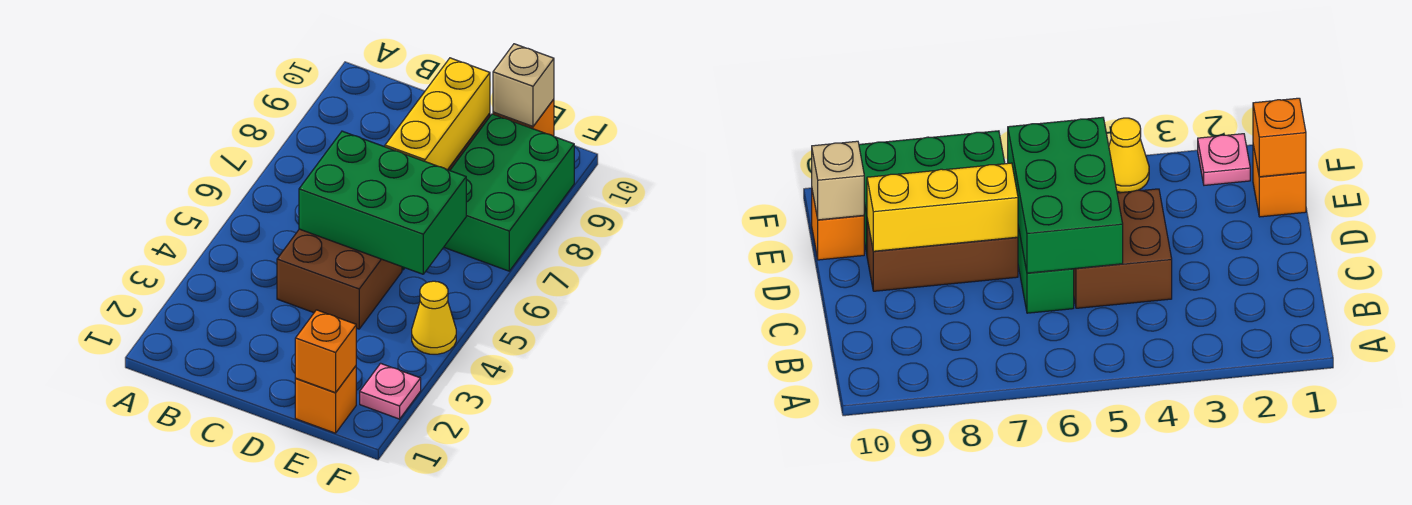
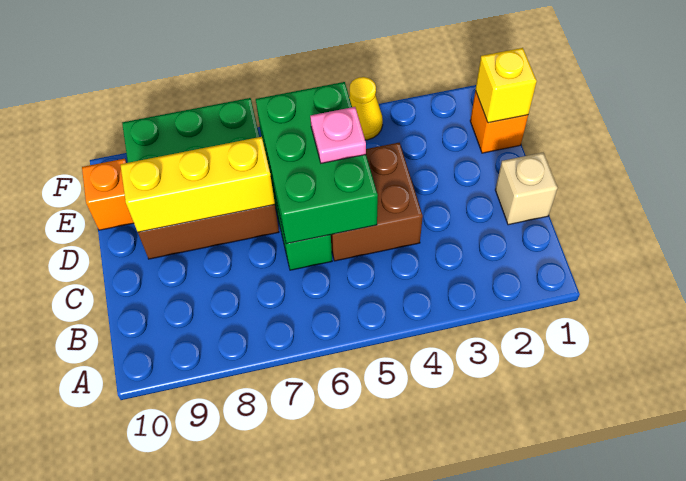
orange brick E1 level 2 -> yellow brick E1 level 2
tan brick E10 level 2 -> tan brick C1 level 1
pink plate F2 level 1 -> pink plate D5 level 3

